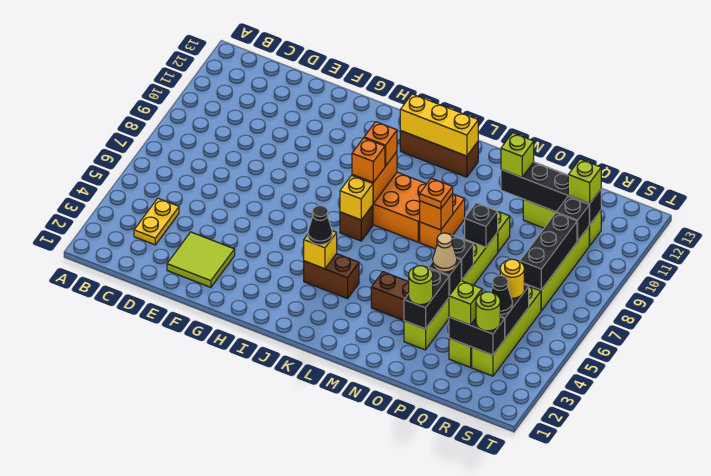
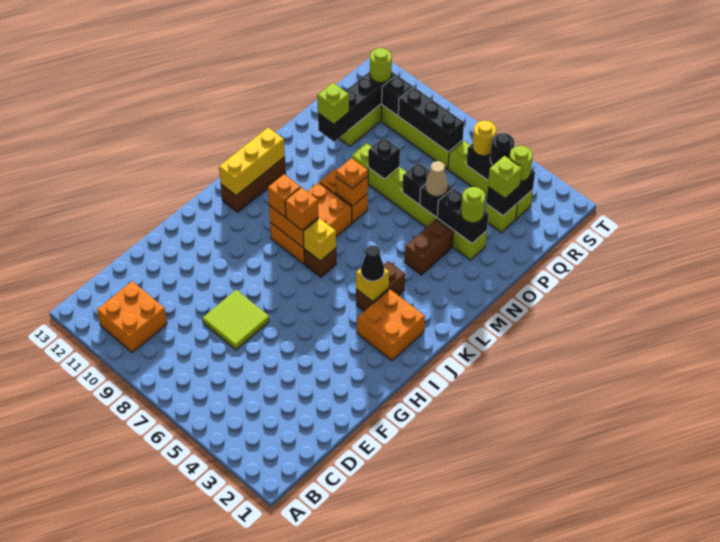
none -> orange brick B10:C11 level 1
yellow plate C3:C4 level 1 -> none
lime tile E2:F3 level 1 -> lime tile E7:F8 level 1
none -> orange brick I2:J3 level 1
black cone R4 level 3 -> black round brick R4 level 3
lime brick R11 level 3 -> lime round brick R11 level 3

